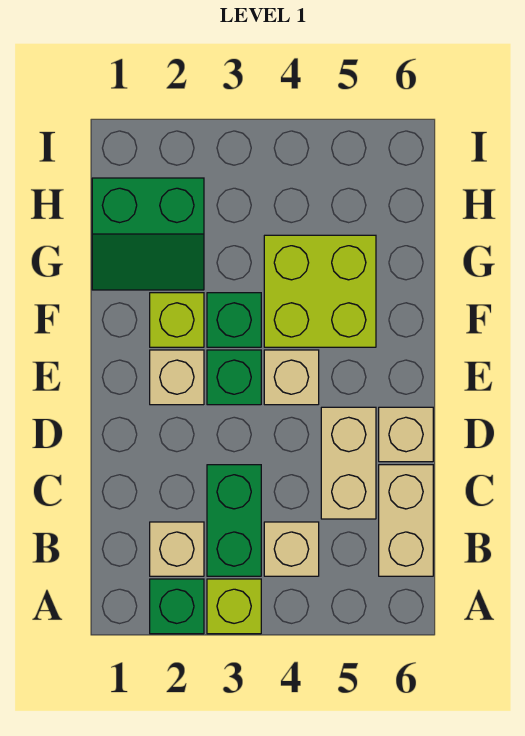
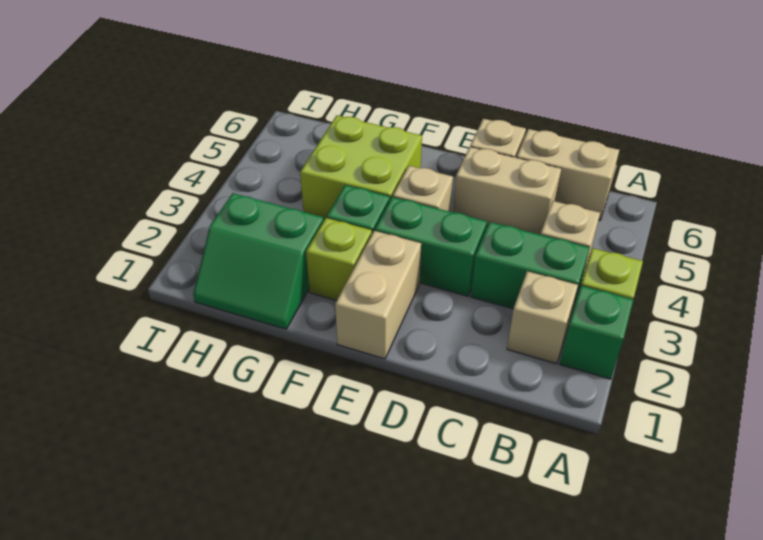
tan brick E2 level 1 -> tan brick E1:E2 level 1
green brick E3 level 1 -> green brick D3:E3 level 1
green slope G1:H2 level 1 top H -> green slope G1:H2 level 1 top 2

